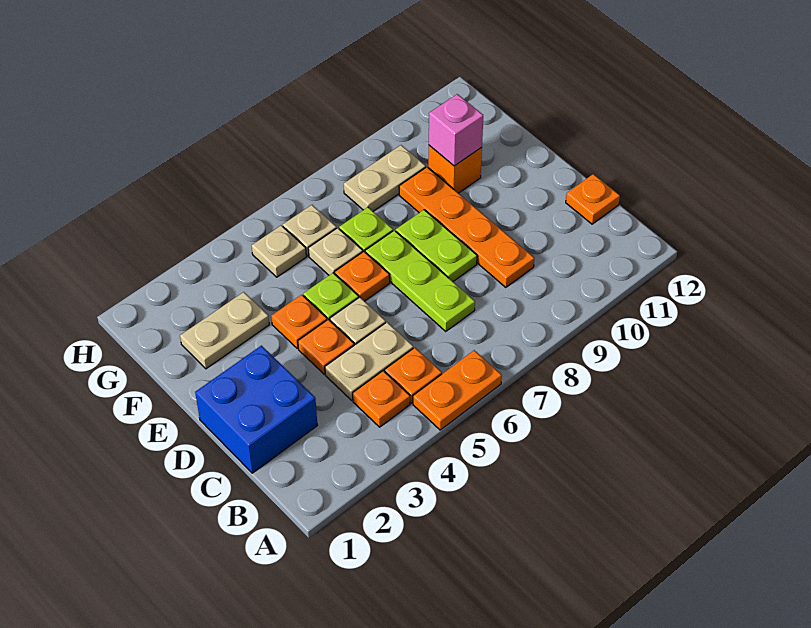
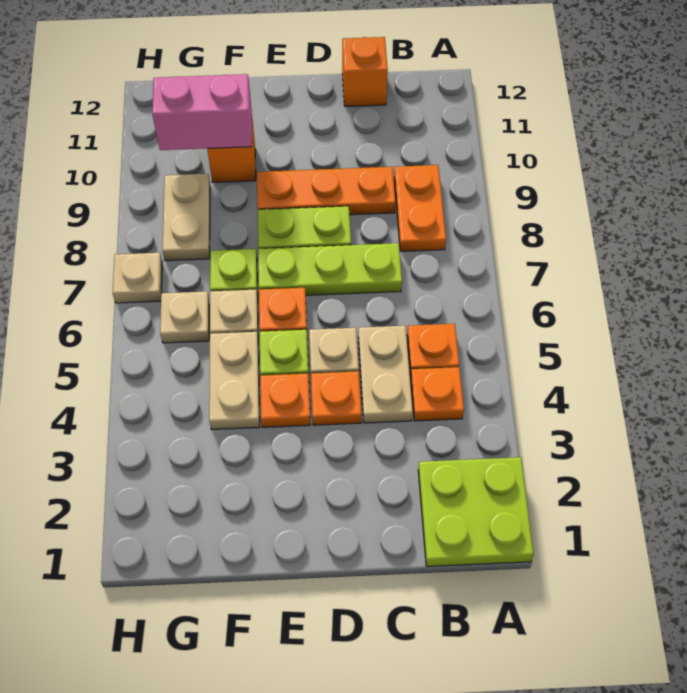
none -> lime plate A1:B2 level 1
orange plate A5:A6 level 1 -> orange plate B8:B9 level 1
blue brick C1:D2 level 1 -> none
orange plate C9:F9 level 1 -> orange plate C9:E9 level 1
orange plate C12 level 1 -> orange brick C12 level 1
tan plate F2:F3 level 1 -> tan plate F4:F5 level 1
pink brick F10 level 2 -> pink brick F10:G10 level 2
tan plate G5 level 1 -> tan plate H7 level 1

